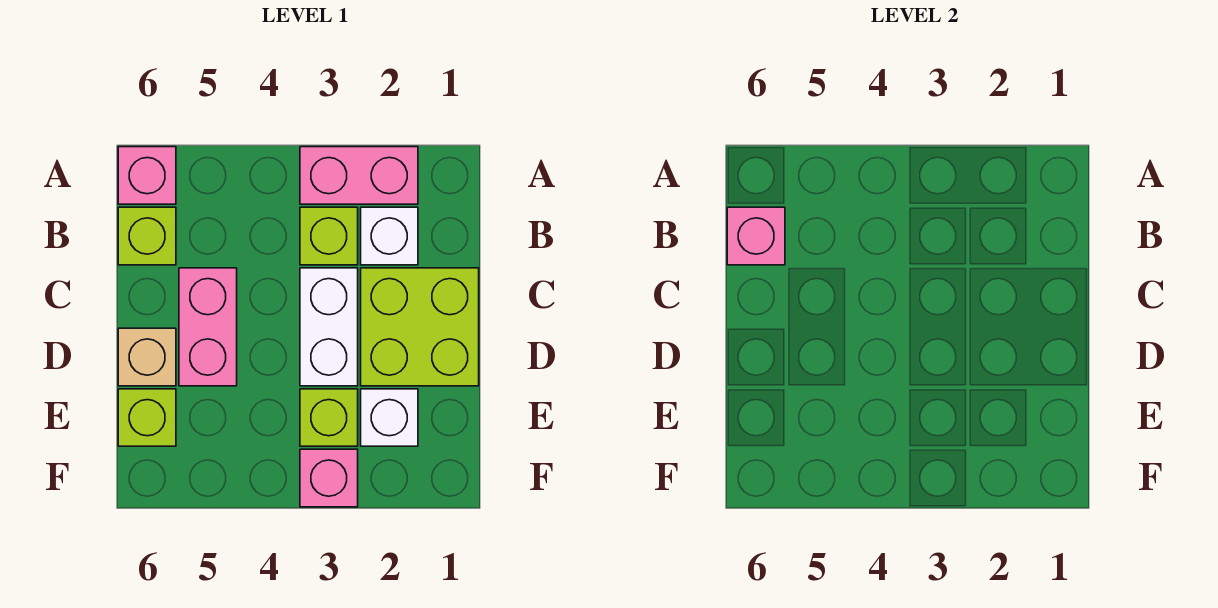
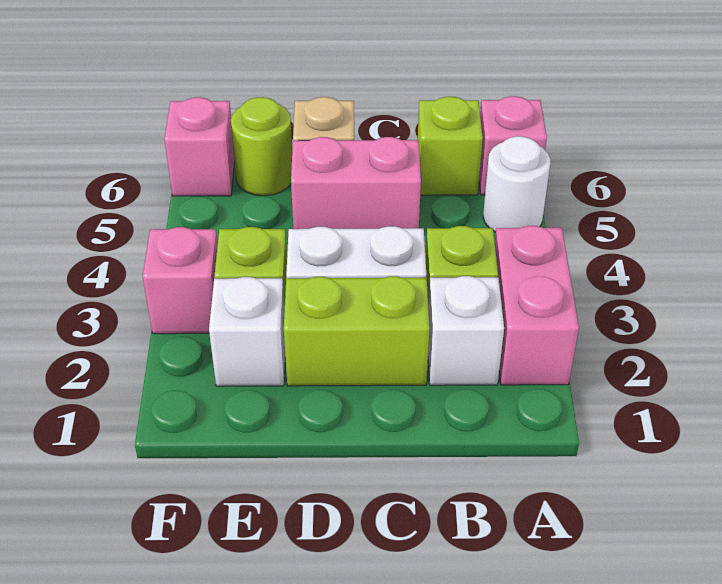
none -> white round brick A5 level 1
pink brick B6 level 2 -> pink brick F6 level 1
lime brick C1:D2 level 1 -> lime brick C2:D2 level 1
lime brick E6 level 1 -> lime round brick E6 level 1

